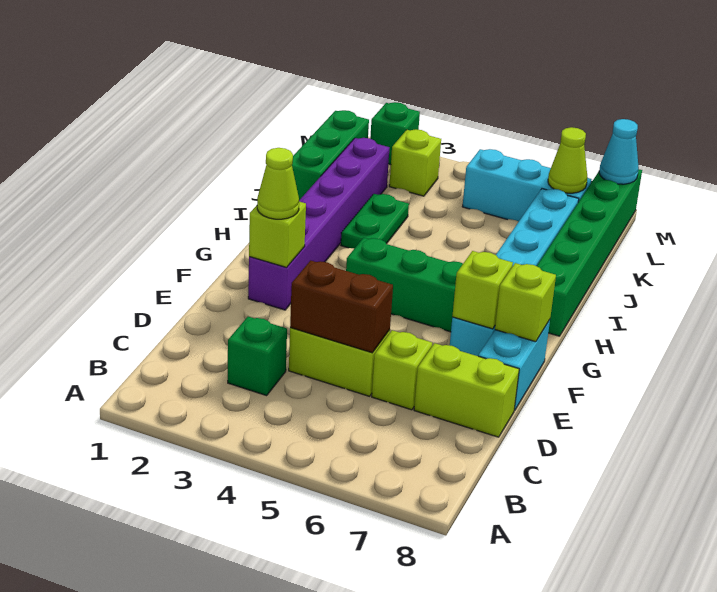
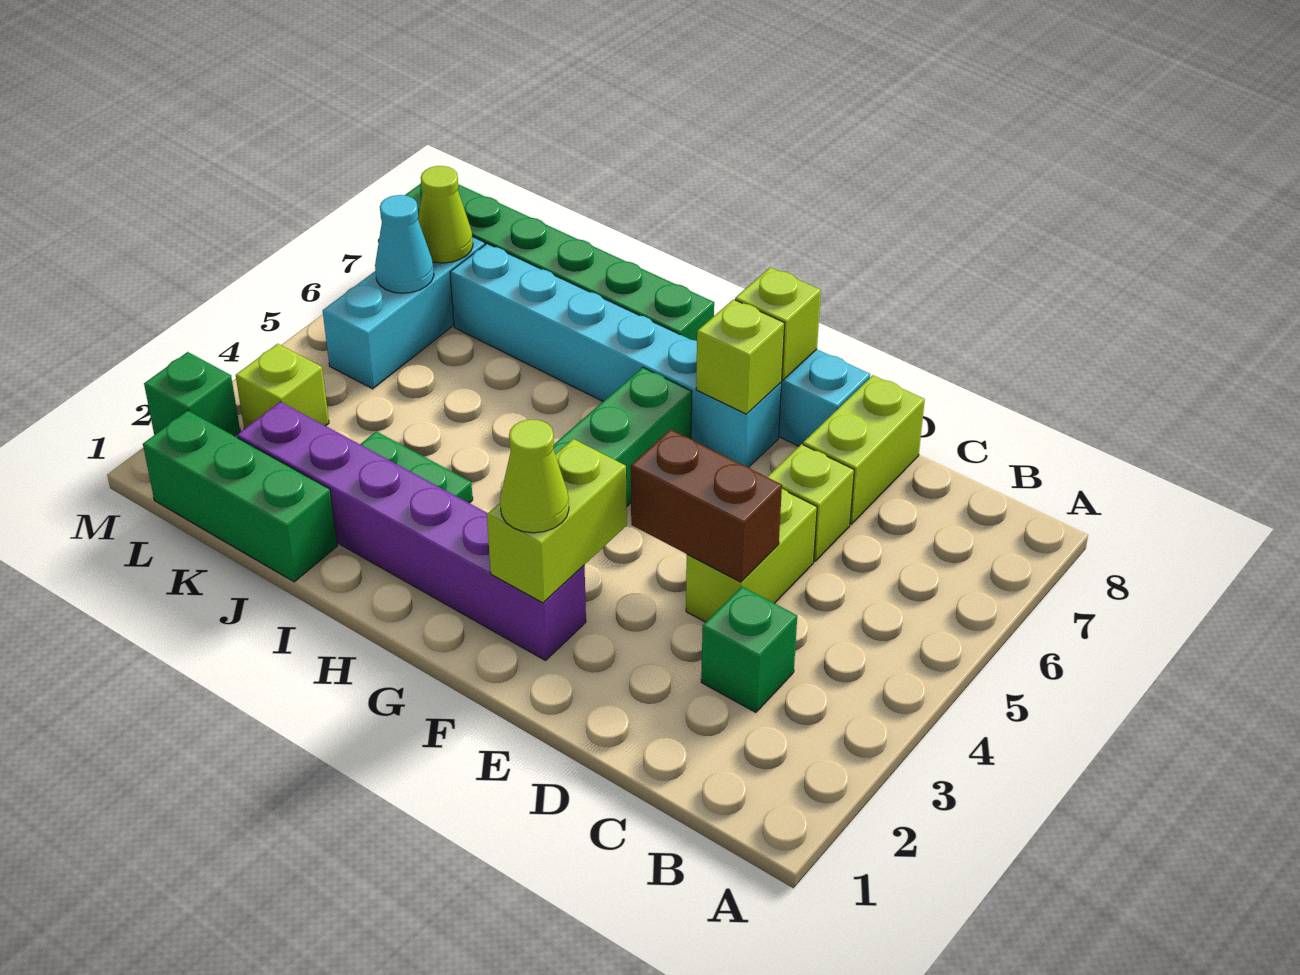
brown brick D4:D5 level 2 -> brown brick D4:E4 level 2
lime brick F2 level 2 -> lime brick F2:F3 level 2
cyan cone M8 level 2 -> cyan cone L6 level 2

